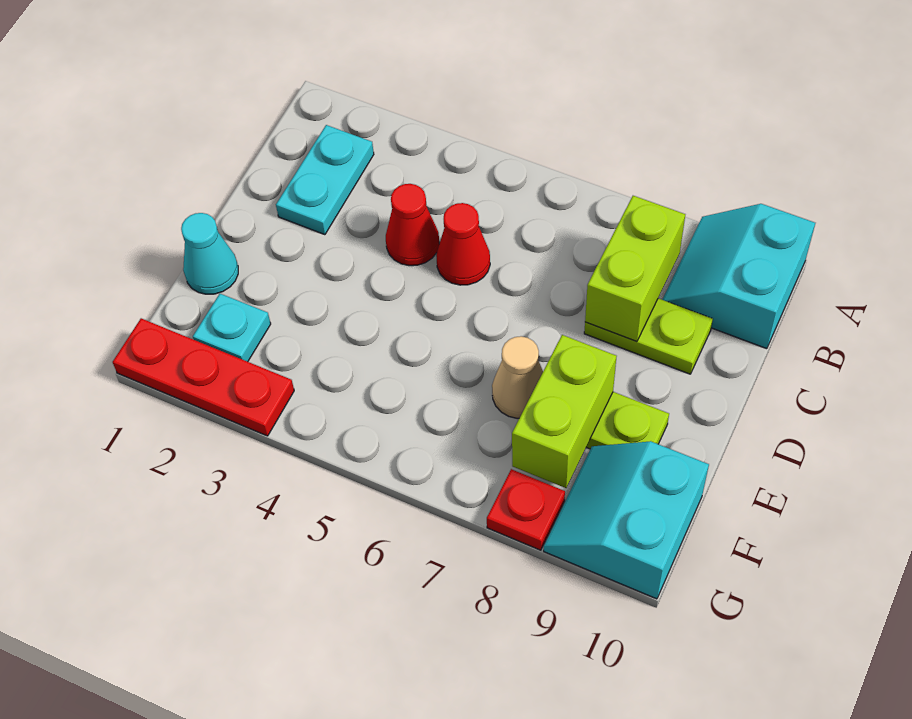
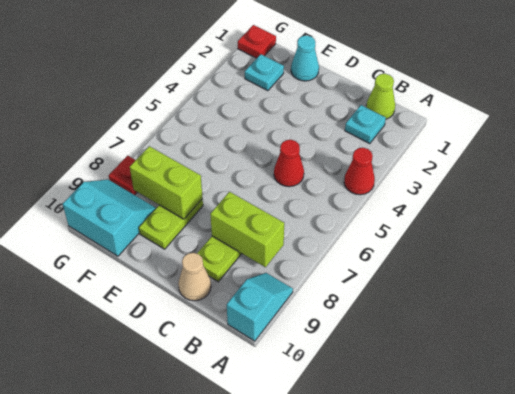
cyan slope A9:B10 level 1 top 10 -> cyan slope A9:A10 level 1 top 10
none -> lime cone B1 level 1
cyan plate B2:C2 level 1 -> cyan plate B2 level 1
red cone C4 level 1 -> red cone A4 level 1
tan cone E7 level 1 -> tan cone C10 level 1
red plate G1:G3 level 1 -> red plate G1 level 1

